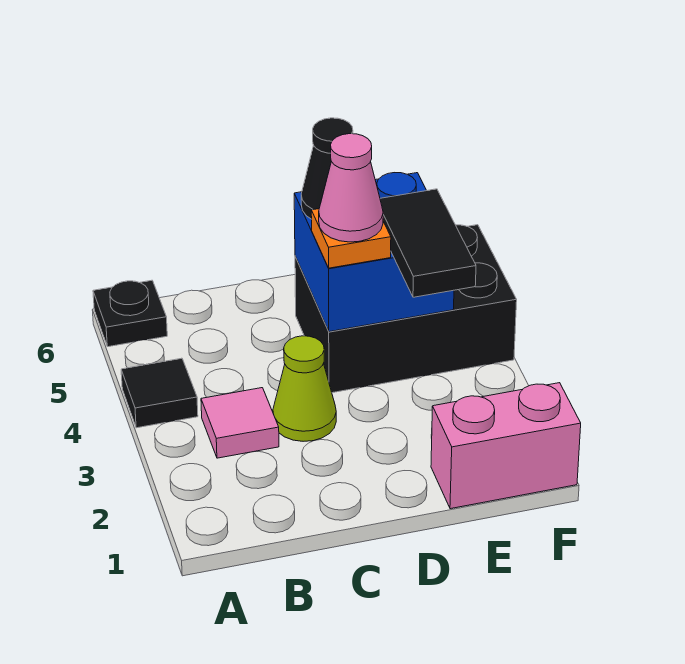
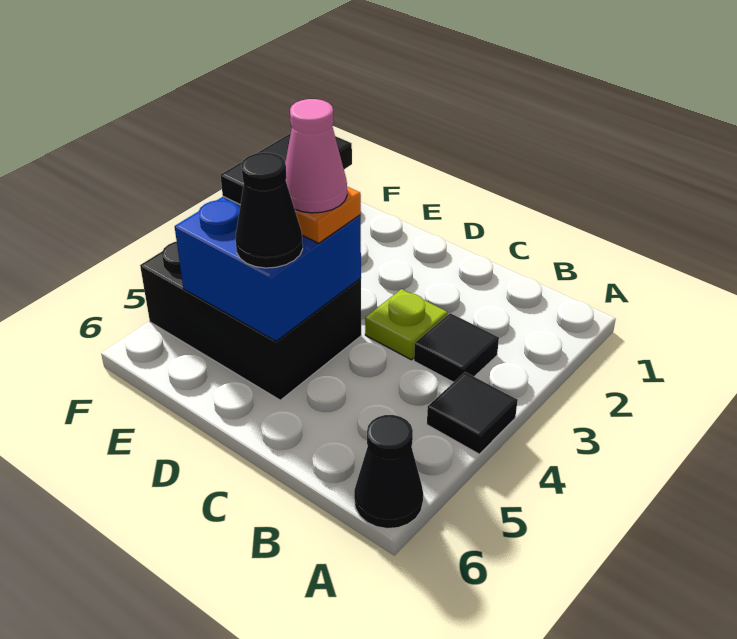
black plate A6 level 1 -> black cone A6 level 1
pink tile B3 level 1 -> black tile B3 level 1
lime cone C3 level 1 -> lime plate C3 level 1
pink brick E1:F1 level 1 -> none

